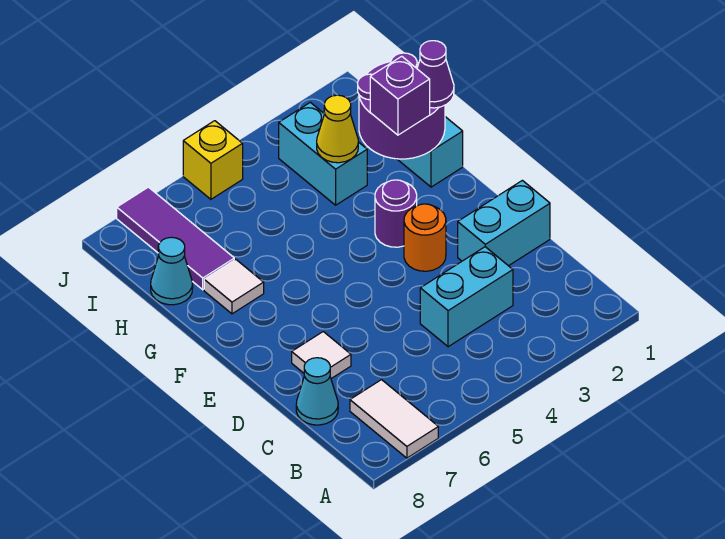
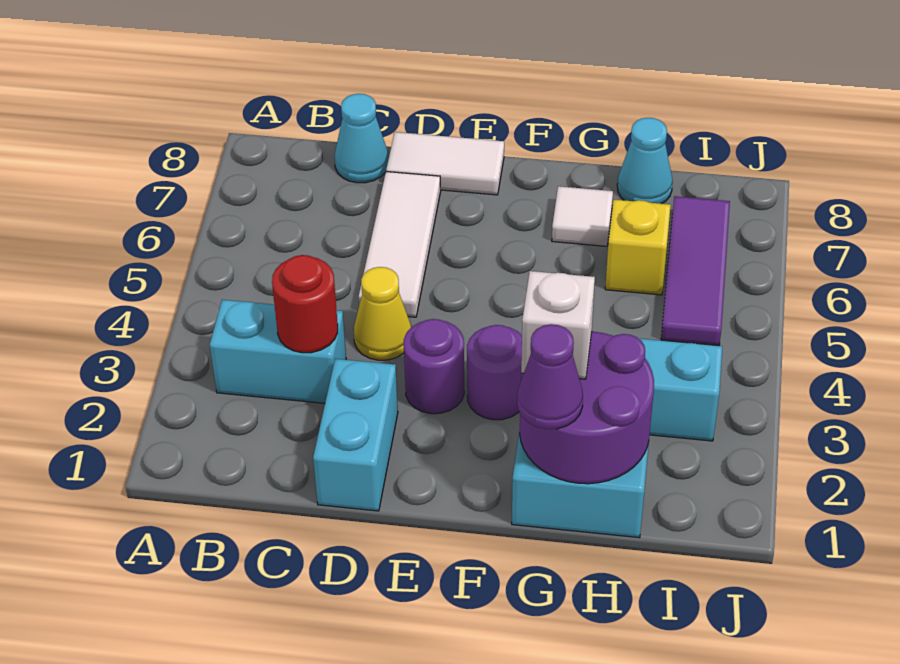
white tile A7:B7 level 1 -> white tile D8:E8 level 1
cyan brick C3:C4 level 1 -> cyan brick B3:C3 level 1
none -> red round brick C3 level 2
white tile D7 level 1 -> white tile D5:D7 level 1
orange round brick E3 level 1 -> purple round brick E3 level 1
purple brick G2 level 3 -> white brick G2 level 3
yellow cone H3 level 2 -> yellow cone D4 level 1
purple tile H7:J7 level 1 -> purple tile I5:I7 level 1
yellow brick J5 level 1 -> yellow brick H6 level 1

